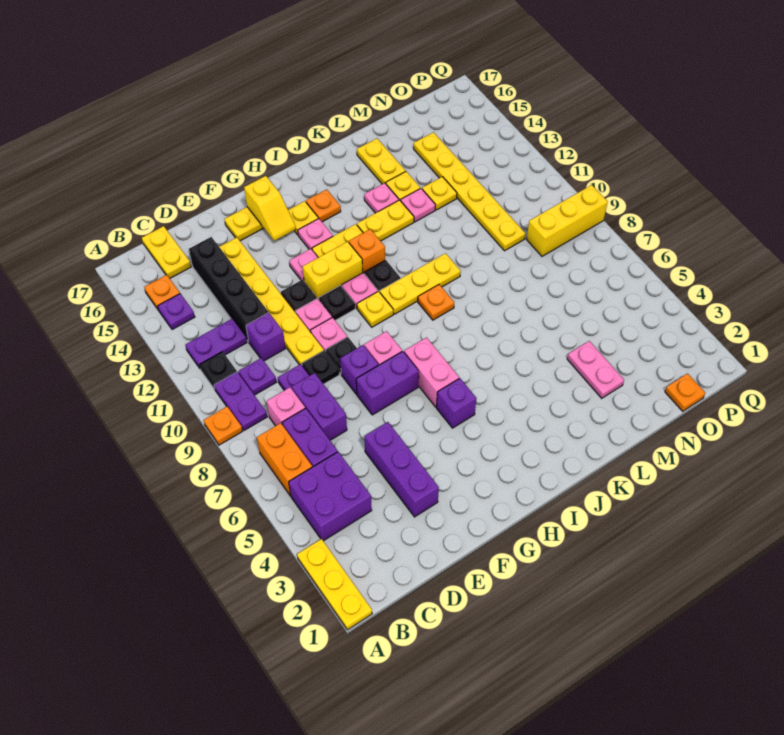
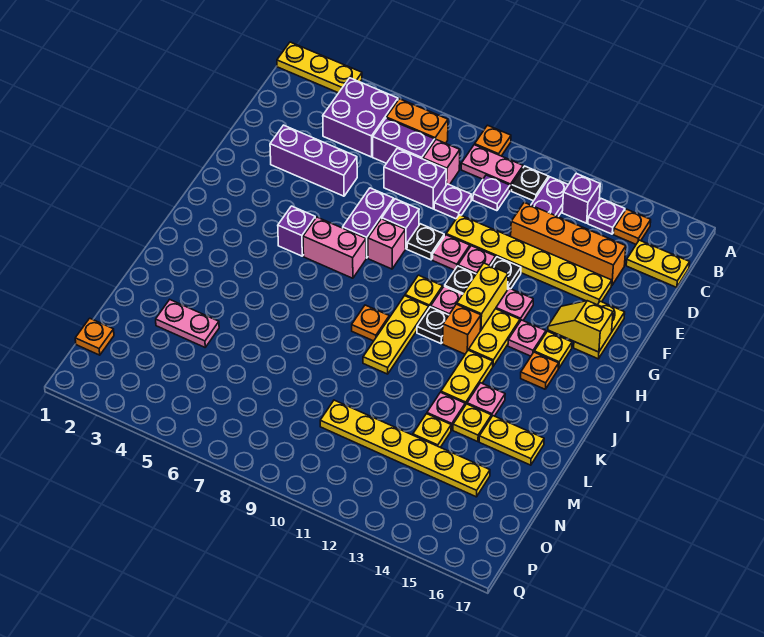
purple plate B9:B10 level 1 -> pink plate B9:B10 level 1
purple brick D11 level 1 -> purple brick B13 level 1
black brick D12:D15 level 1 -> orange brick D12:D15 level 1
black plate E9 level 1 -> none
yellow brick O9:Q9 level 1 -> none

